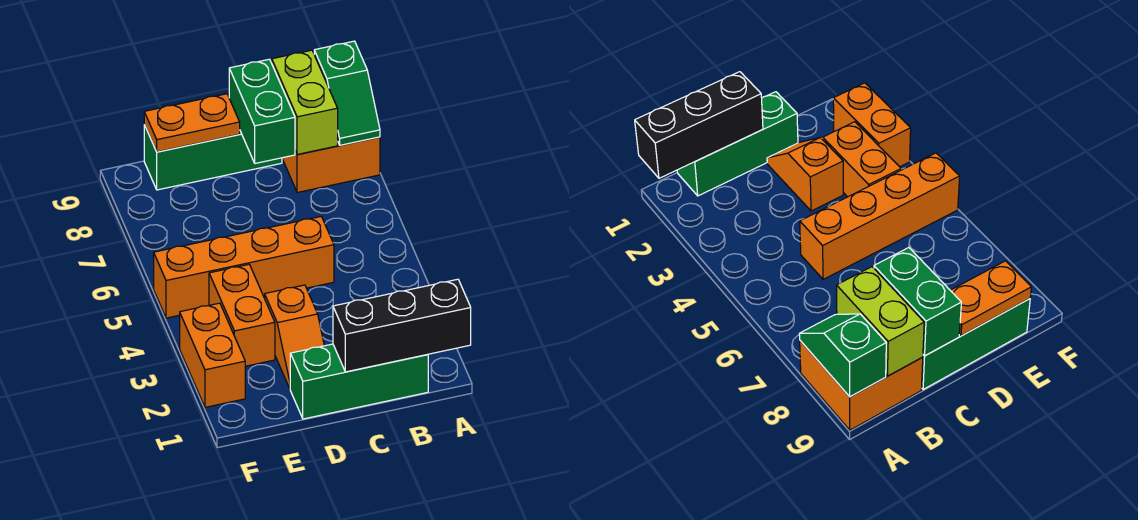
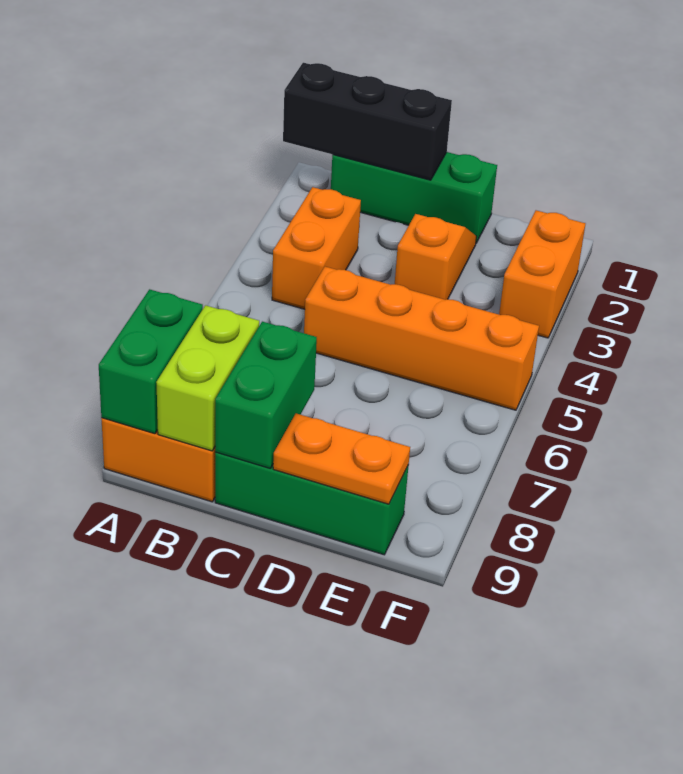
green slope A8:A9 level 2 top 9 -> green brick A8:A9 level 2
orange brick E3:E4 level 1 -> orange brick B3:B4 level 1

